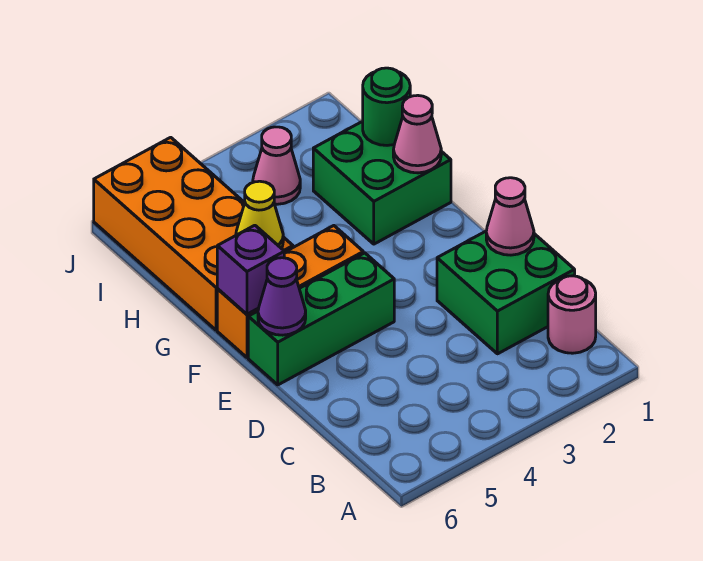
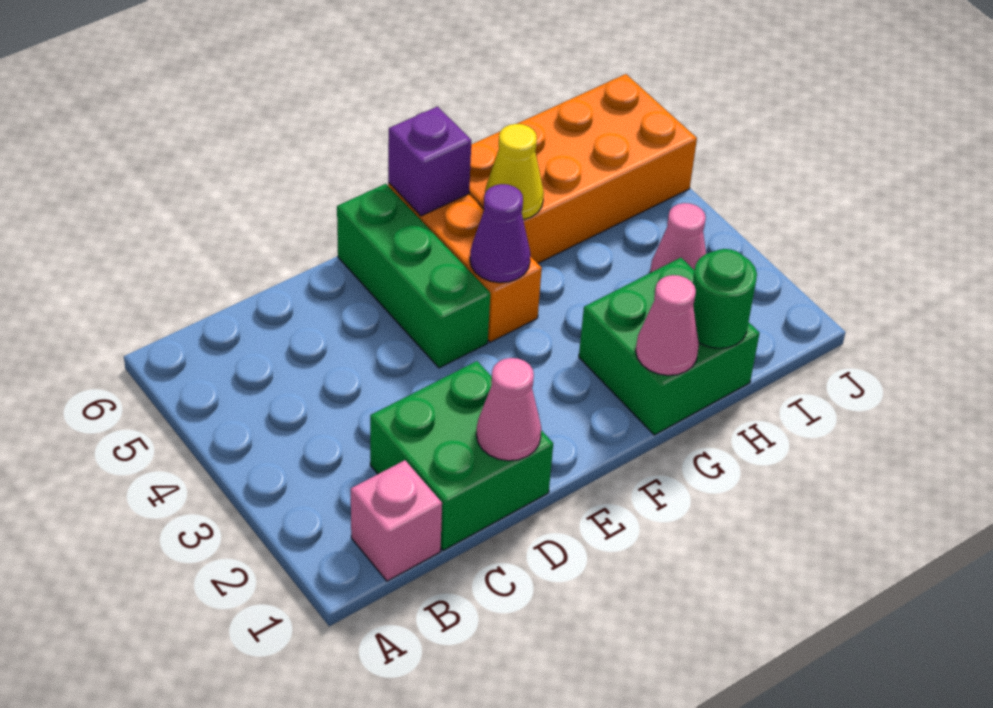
pink round brick B1 level 1 -> pink brick B1 level 1
purple cone E6 level 2 -> purple cone F4 level 2

